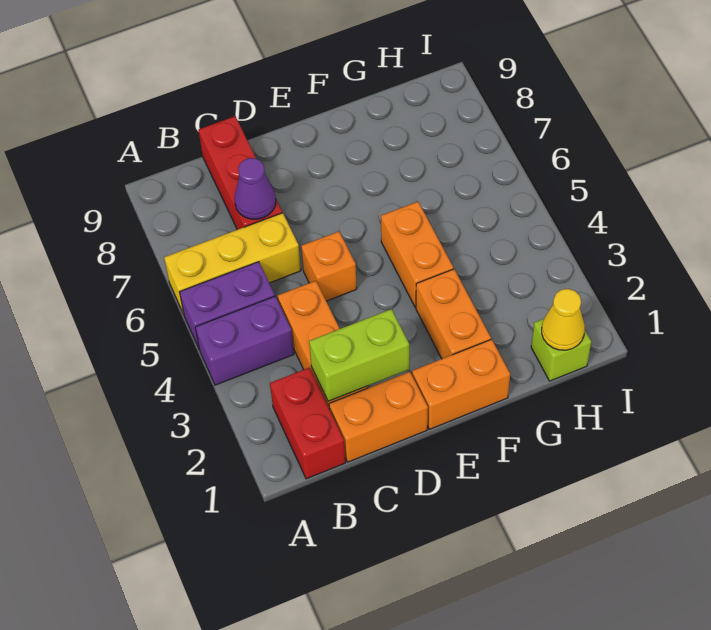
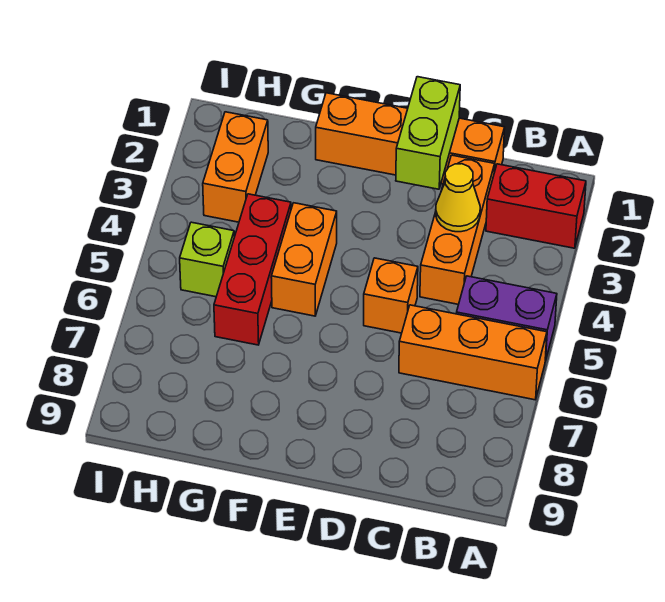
purple brick A4:B4 level 1 -> none
yellow brick A6:C6 level 1 -> orange brick A6:C6 level 1
red brick B1:B2 level 1 -> red brick A2:B2 level 1
lime brick C2:D2 level 2 -> lime brick D1:D2 level 2
red brick C7:C9 level 1 -> red brick G4:G6 level 1
purple cone C7 level 2 -> none
orange brick F2:F3 level 1 -> orange brick H2:H3 level 1
lime brick H1 level 1 -> lime brick H5 level 1
yellow cone H1 level 2 -> yellow cone C3 level 2

